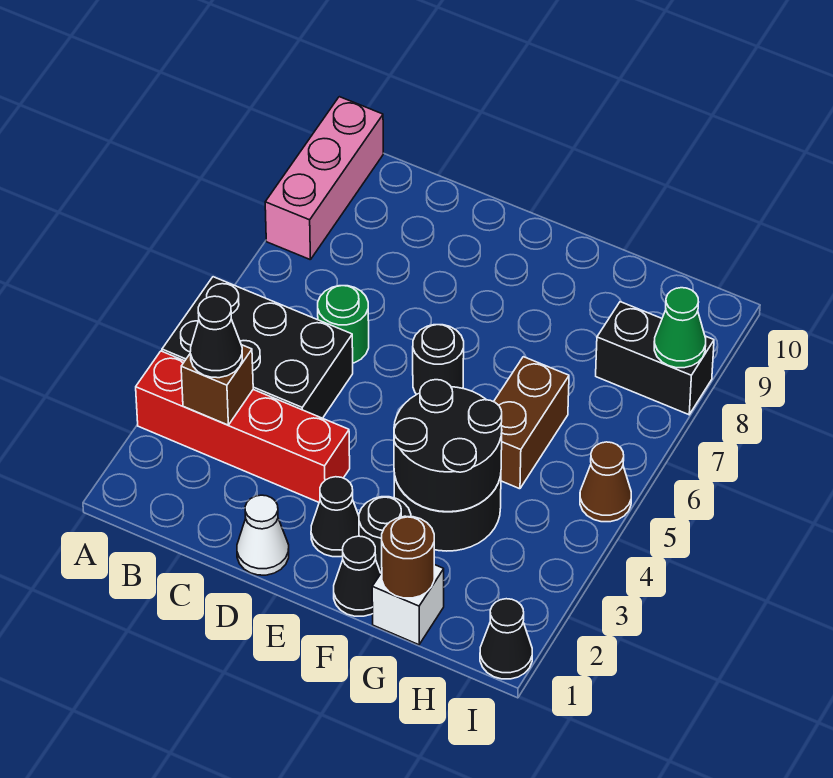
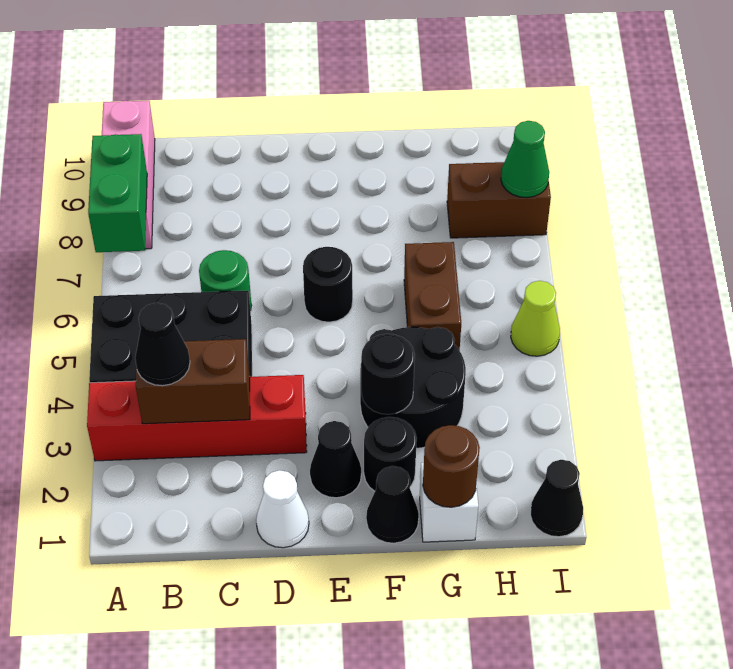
none -> green brick A7:A8 level 2
brown brick B3 level 2 -> brown brick B3:C3 level 2
black round brick F3:G4 level 2 -> black round brick F3 level 2
black brick H8:I8 level 1 -> brown brick H8:I8 level 1
brown cone I5 level 1 -> lime cone I5 level 1

